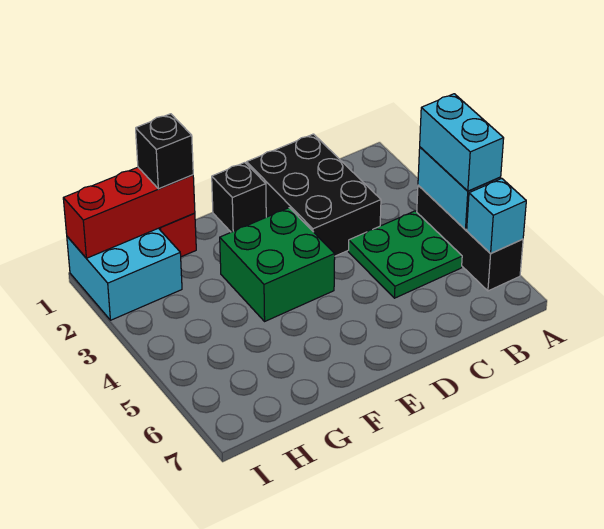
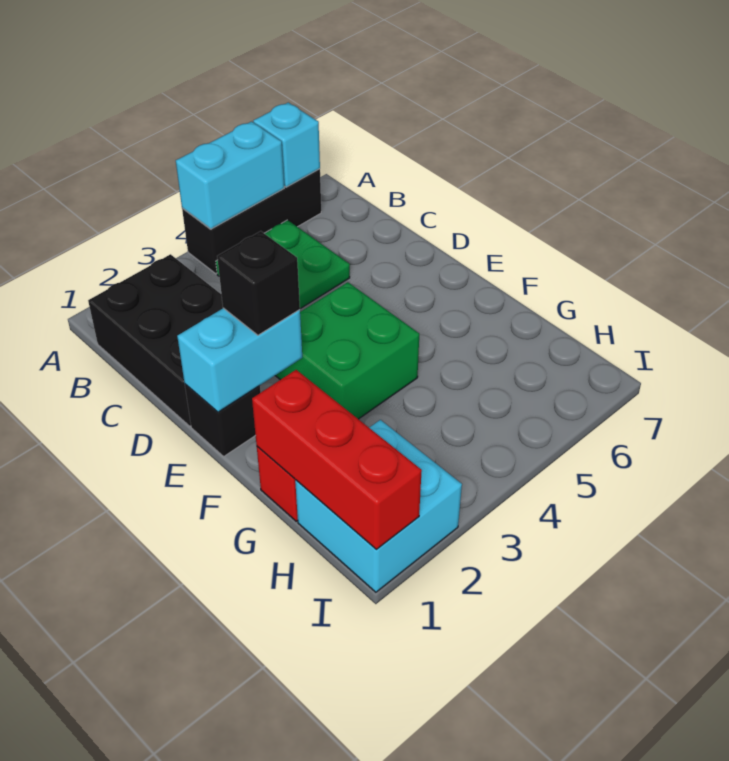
cyan brick A4:A5 level 3 -> cyan brick E1:E2 level 2
black brick C1:D3 level 1 -> black brick B1:D2 level 1
black brick G1 level 3 -> black brick E2 level 3

